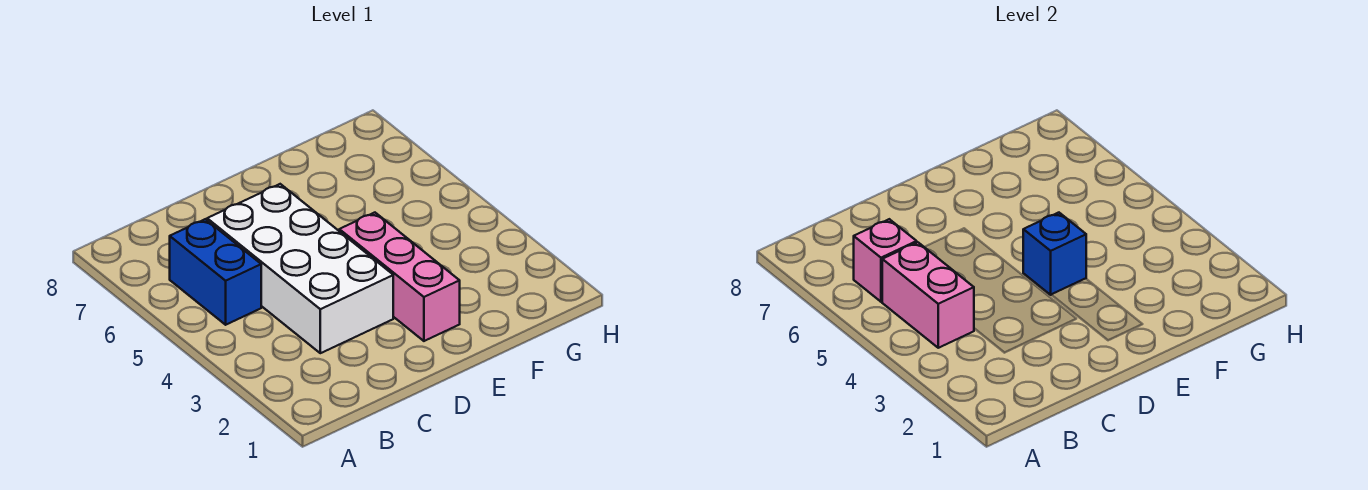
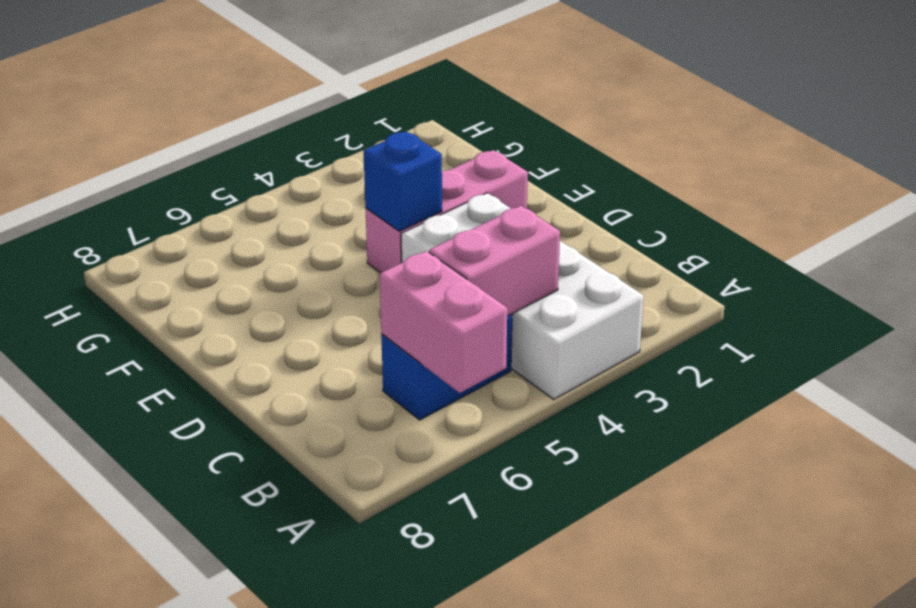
pink brick B6 level 2 -> pink brick A6:B6 level 2
white brick C3:D6 level 1 -> white brick A3:D4 level 1

